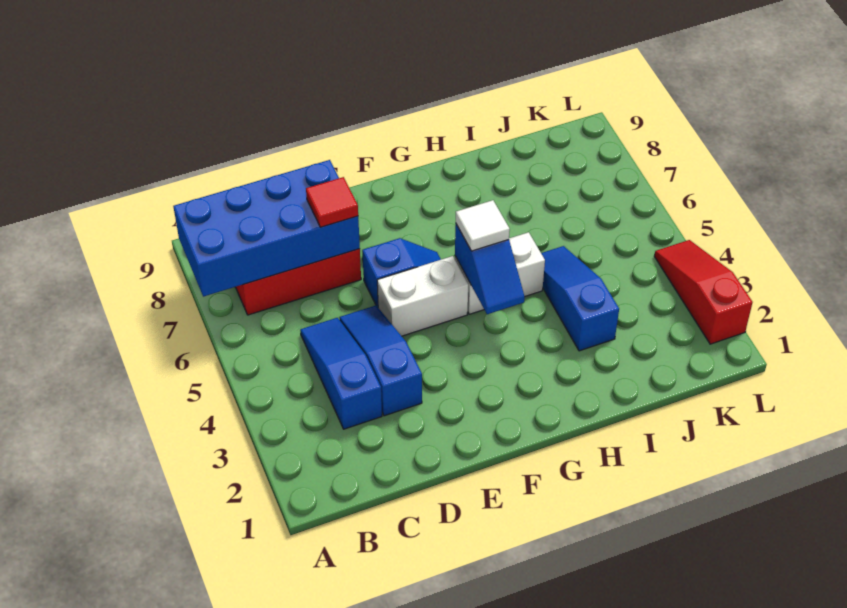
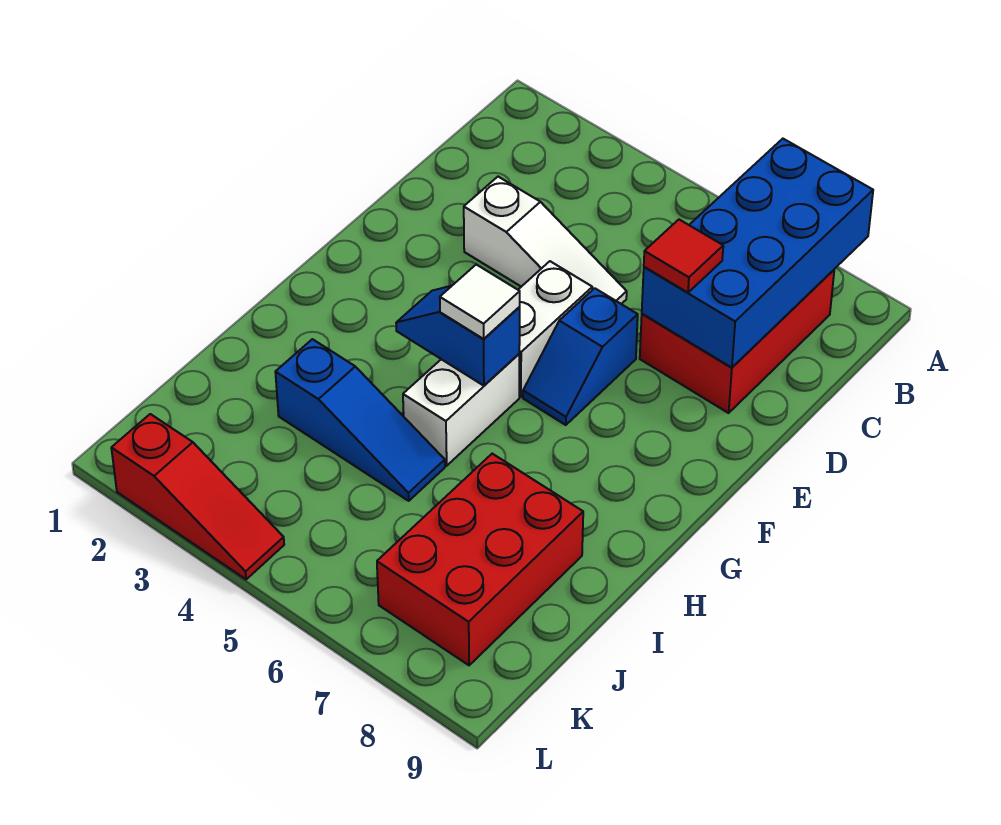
blue slope C3:C5 level 1 top 3 -> none
blue slope D3:D5 level 1 top 3 -> white slope D3:D5 level 1 top 3
none -> red brick I7:K8 level 1

